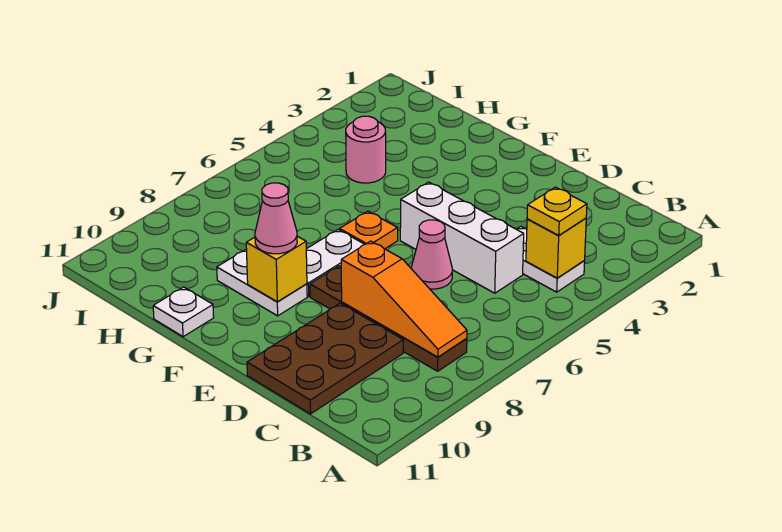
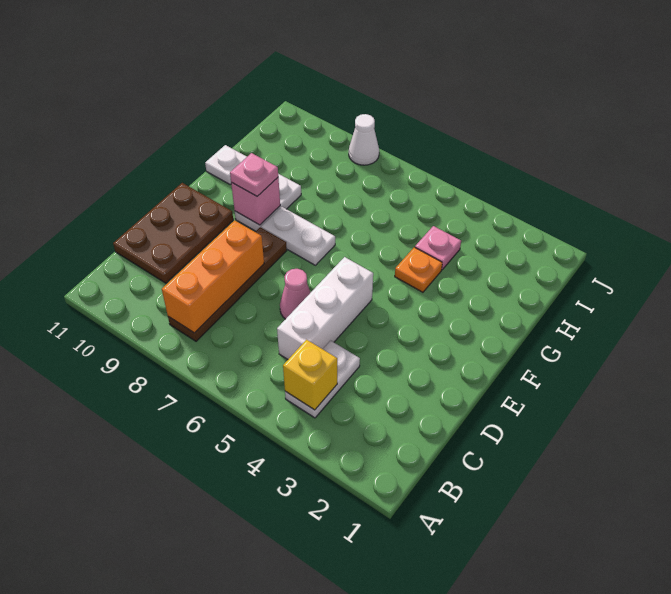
yellow plate B4 level 3 -> none
orange slope B8:D8 level 2 top D -> orange brick B8:D8 level 2
brown plate C9:D11 level 1 -> brown plate C10:E11 level 1
orange plate F6 level 1 -> orange plate G4 level 1
yellow brick F9 level 2 -> pink brick F9 level 2
pink cone F9 level 3 -> pink plate F9 level 3
pink round brick H4 level 1 -> pink plate H4 level 1
none -> white cone J8 level 1

